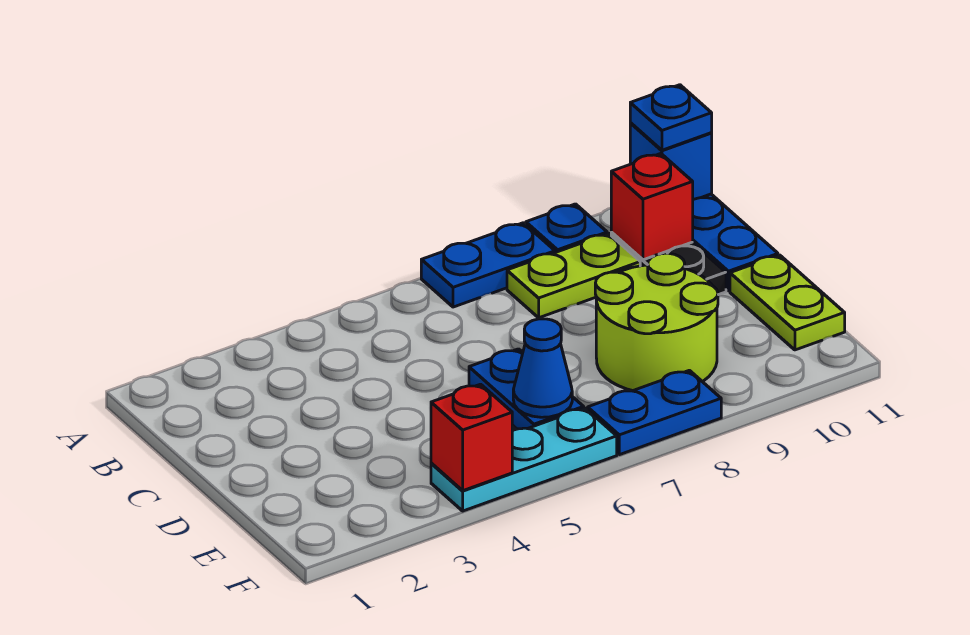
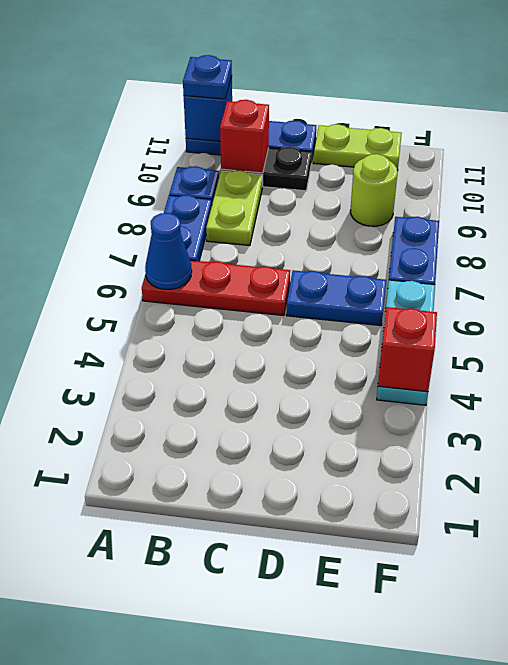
none -> red plate A6:C6 level 1
lime round brick D8:E9 level 1 -> lime round brick E9 level 1
blue cone E6 level 2 -> blue cone A6 level 2

